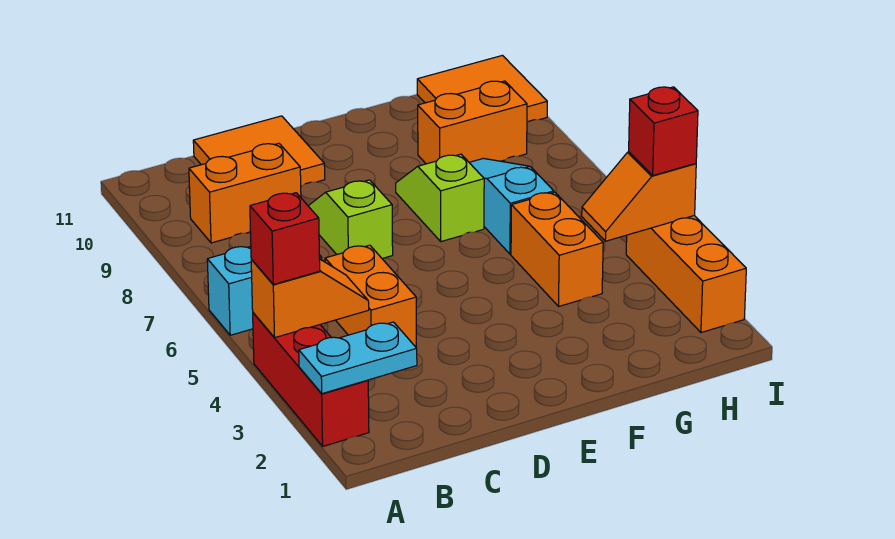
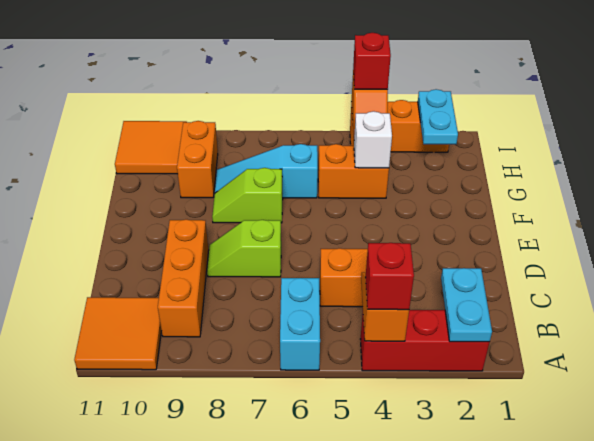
orange brick B9:C9 level 1 -> orange brick B9:D9 level 1
orange tile C10:D11 level 1 -> orange tile A10:B11 level 1
none -> white brick G4 level 2
none -> cyan plate H2:I2 level 2

